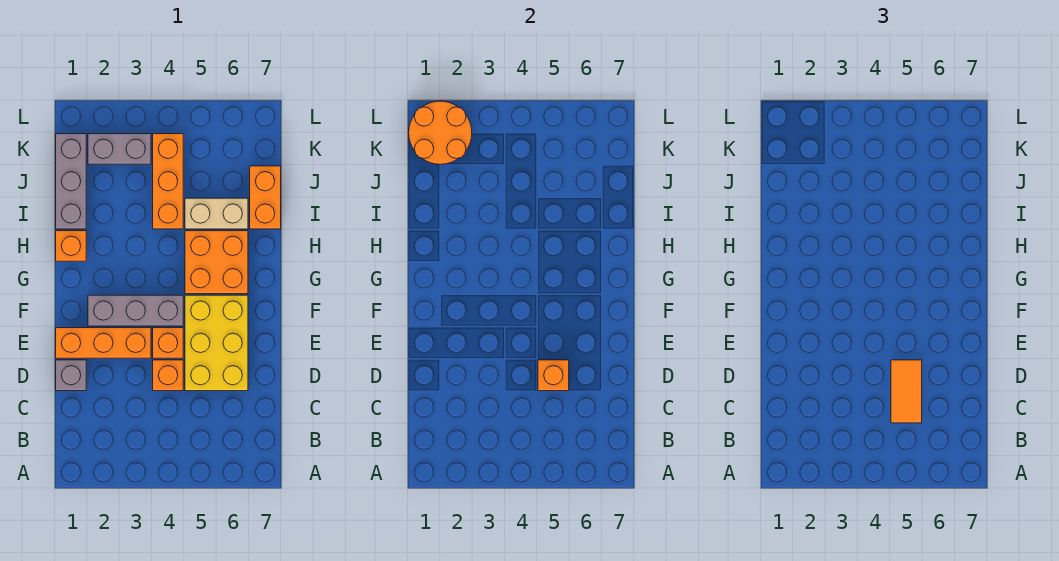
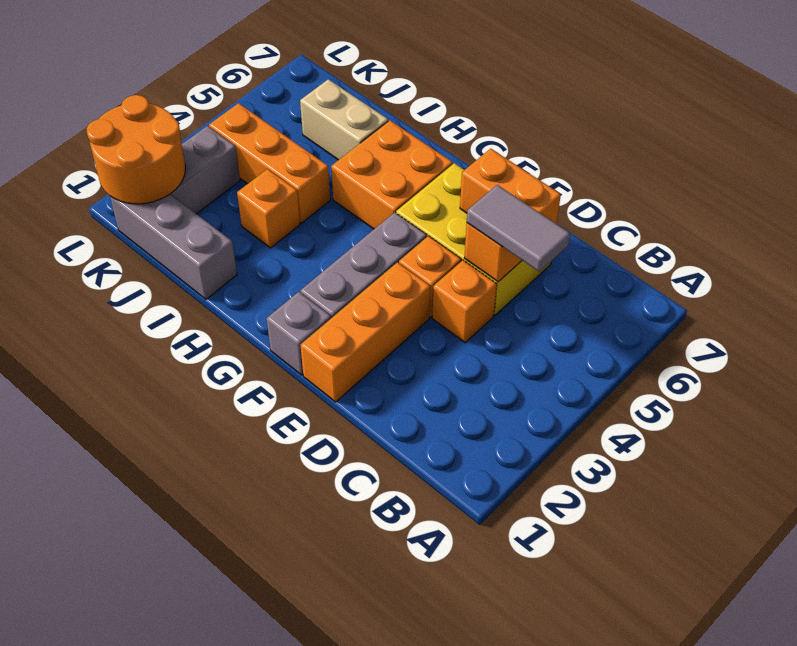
orange tile C5:D5 level 3 -> grey tile C5:D5 level 3
grey brick D1 level 1 -> grey brick F1 level 1
orange brick H1 level 1 -> orange brick I3 level 1
tan brick I5:I6 level 1 -> tan brick I6:J6 level 1
orange brick I7:J7 level 1 -> orange brick D6:E6 level 2

